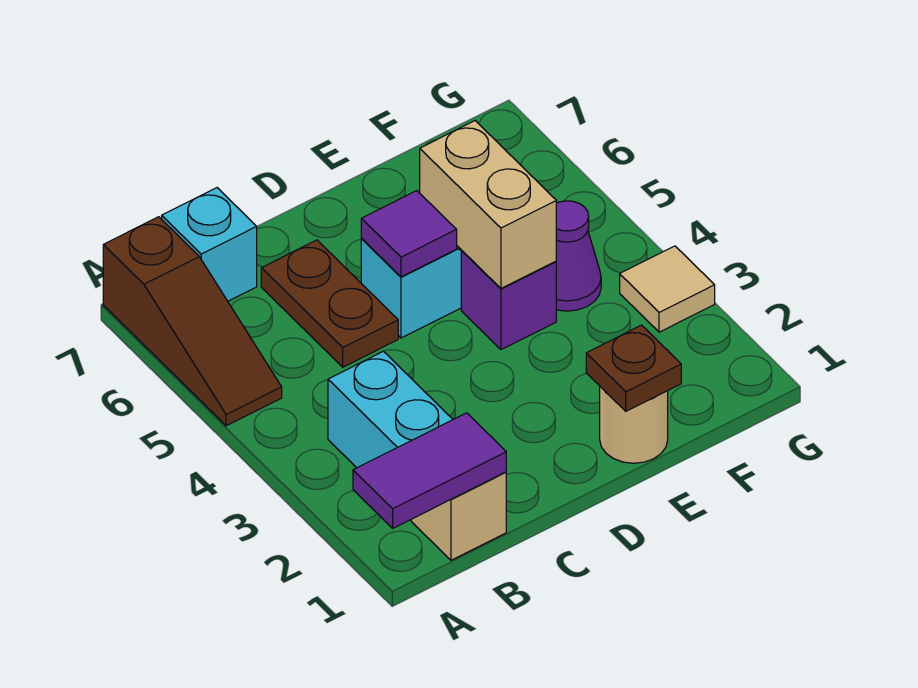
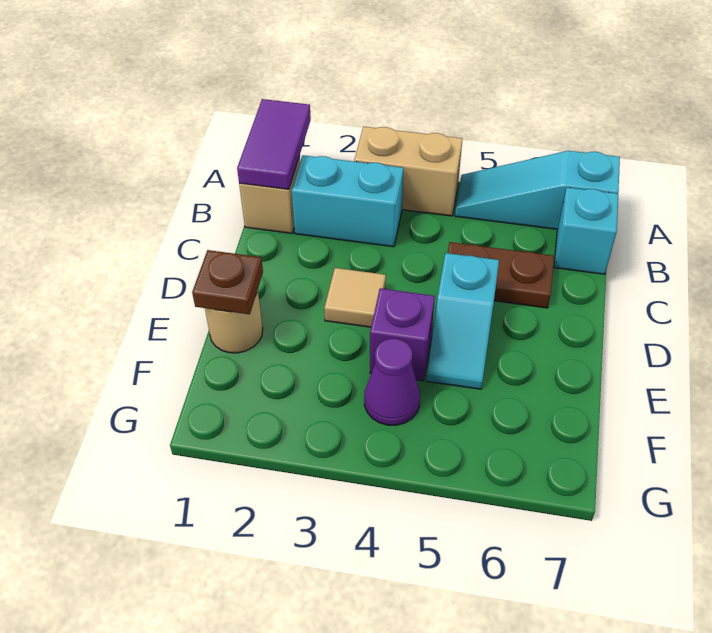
brown slope A5:A7 level 1 top 7 -> cyan slope A5:A7 level 1 top 7
purple tile D5 level 2 -> none
tan brick E4:E5 level 2 -> tan brick A3:A4 level 1
tan tile G3 level 1 -> tan tile D3 level 1

